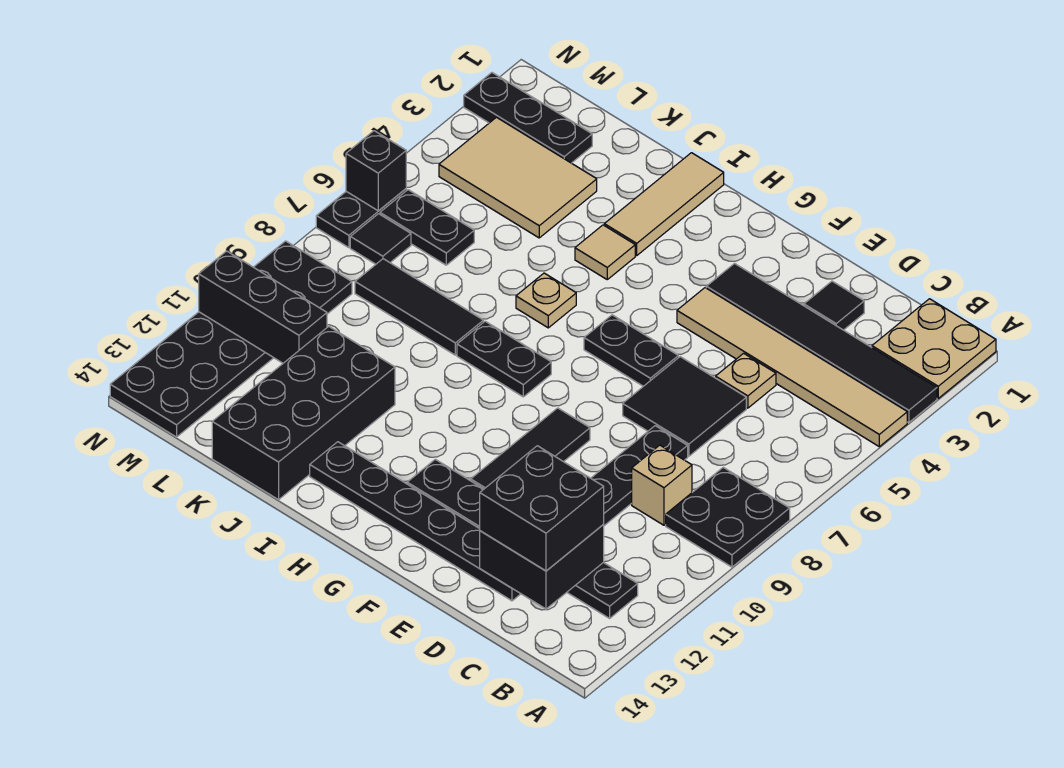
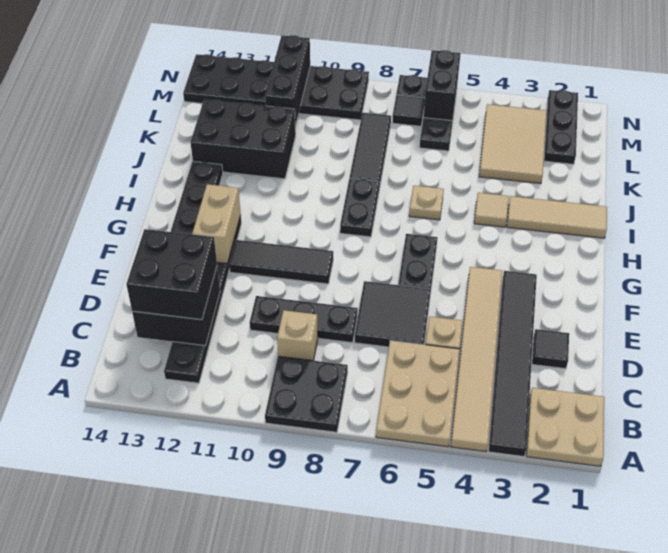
none -> tan plate A5:C6 level 1
none -> tan brick F12:G12 level 2
black brick J11:K14 level 1 -> black brick J11:K13 level 1
black brick N6 level 2 -> black brick M6:N6 level 2

